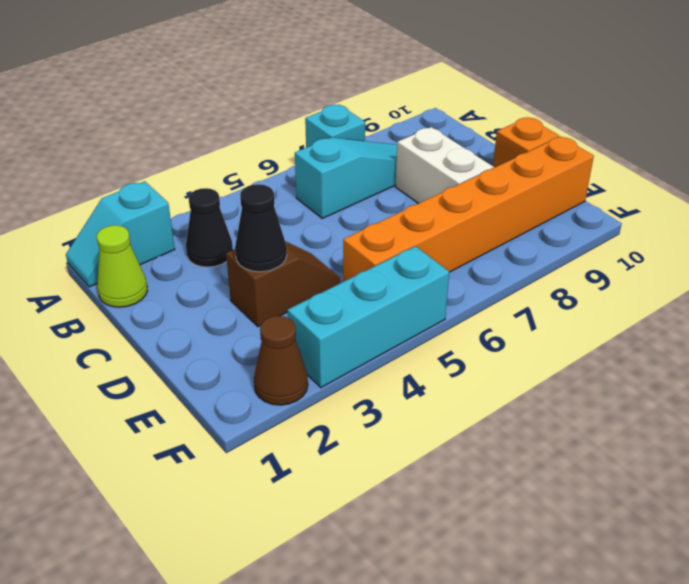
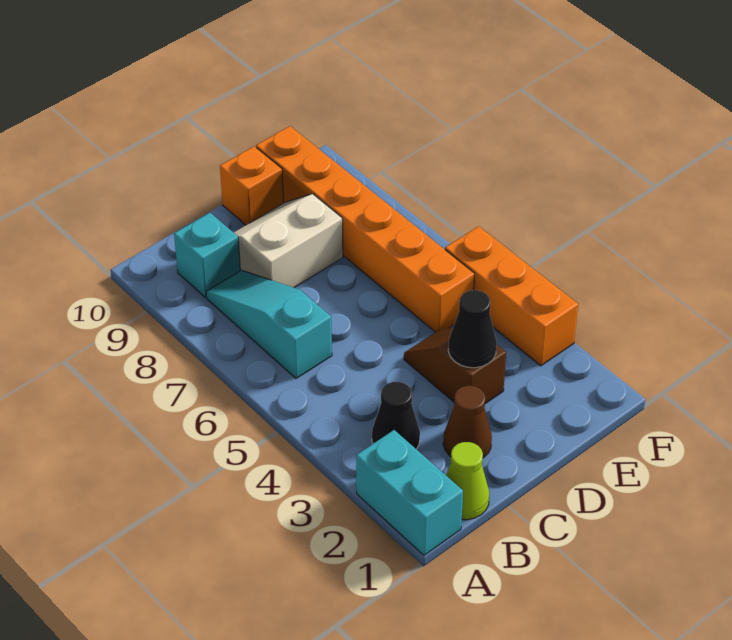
cyan slope A1:A2 level 1 top 2 -> cyan brick A1:A2 level 1
cyan brick A7 level 1 -> cyan brick B9 level 1
brown cone F2 level 1 -> brown cone C2 level 1
cyan brick F3:F5 level 1 -> orange brick F3:F5 level 1

